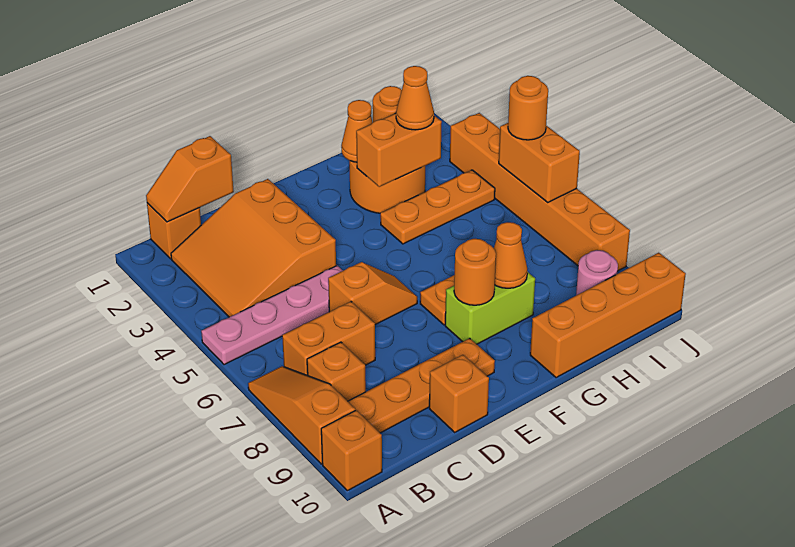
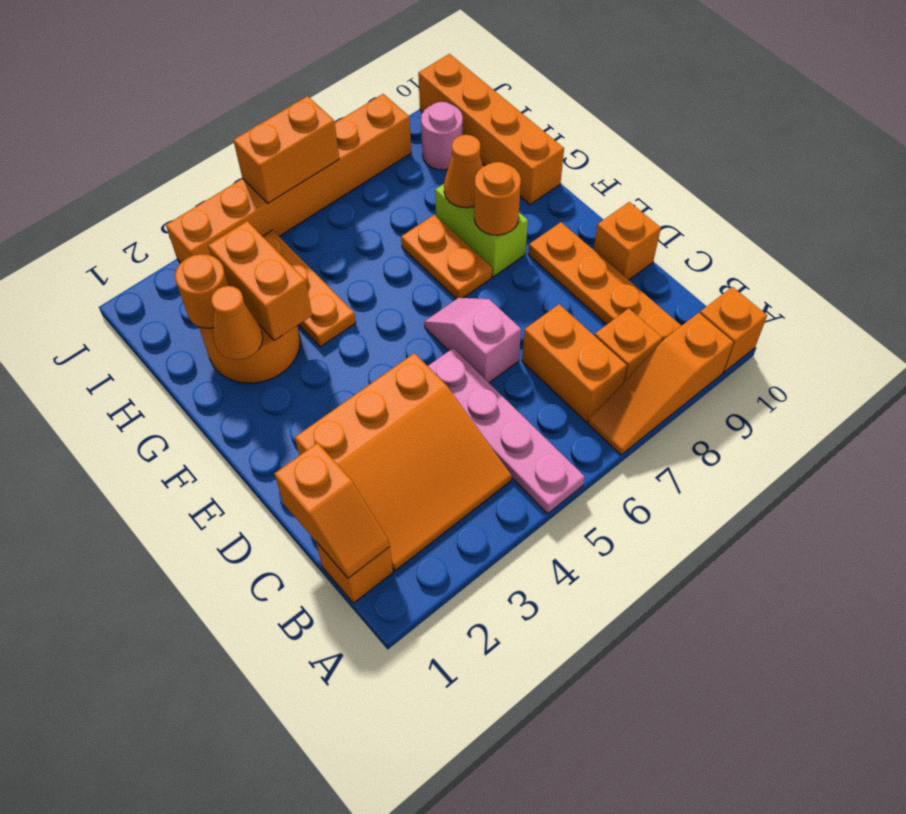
orange slope D6:E6 level 1 top D -> pink slope D6:E6 level 1 top D
orange cone H3 level 3 -> none
orange round brick J5 level 3 -> none

